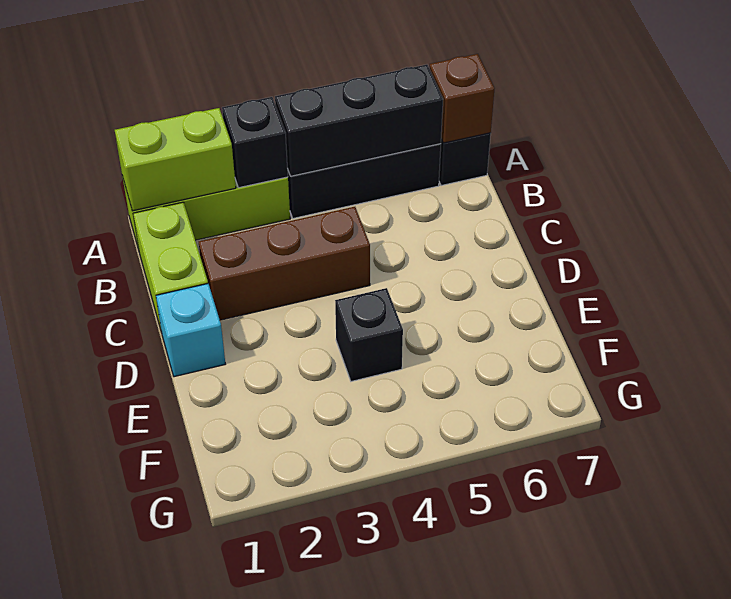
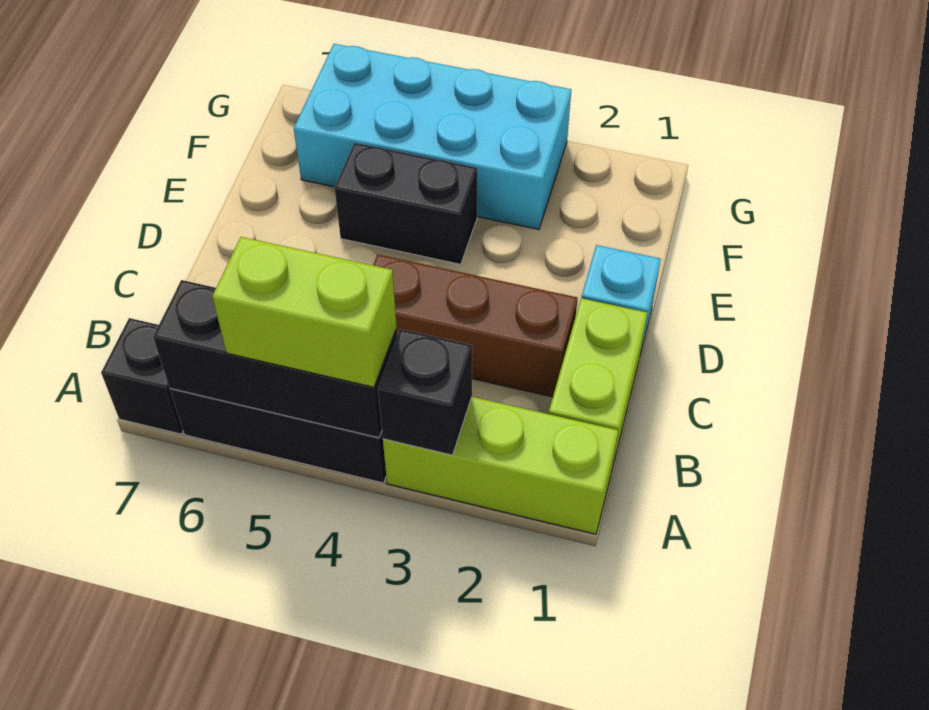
lime brick A1:A2 level 2 -> lime brick A4:A5 level 3
brown brick A7 level 2 -> none
black brick E4 level 1 -> black brick E4:E5 level 1
none -> cyan brick F3:G6 level 1

